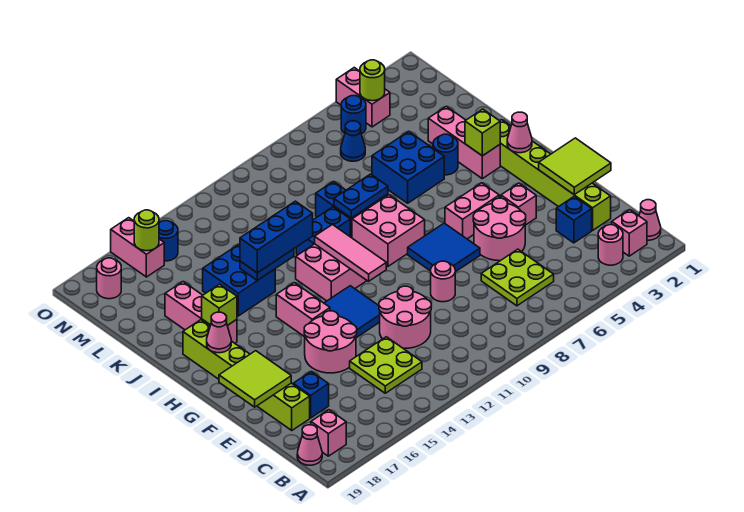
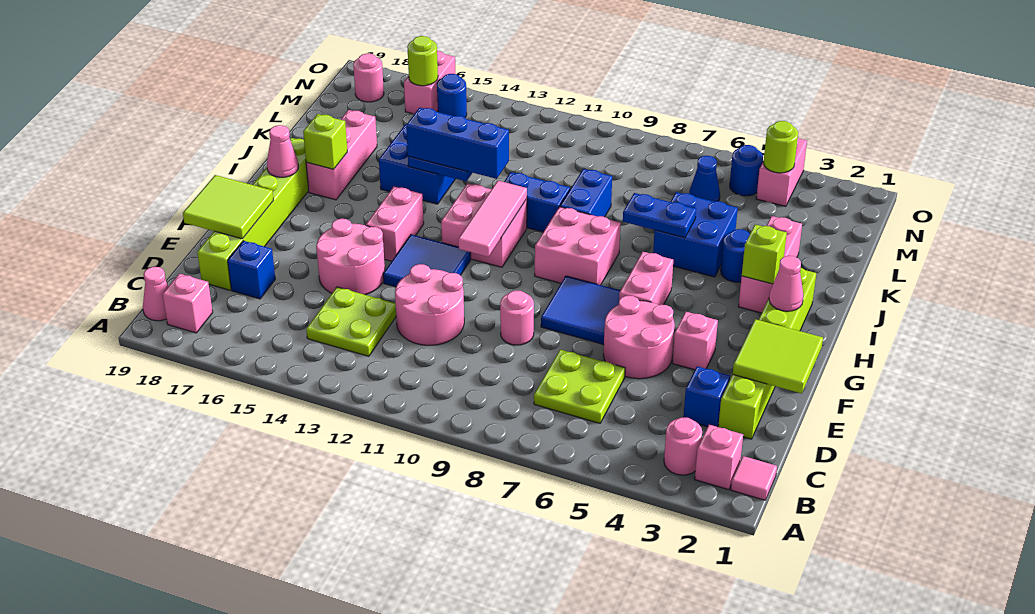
pink cone B1 level 1 -> pink tile B1 level 1
pink brick G5:G6 level 1 -> pink brick G6:H6 level 1
blue plate J8:J9 level 2 -> blue plate J6:J7 level 2

